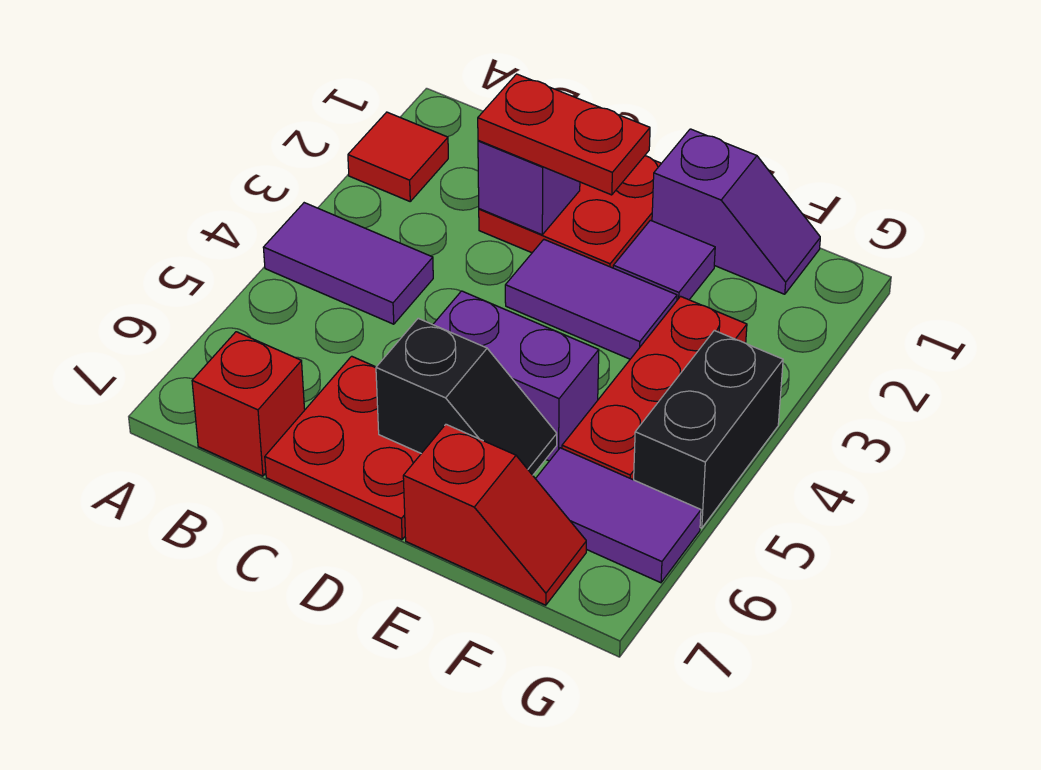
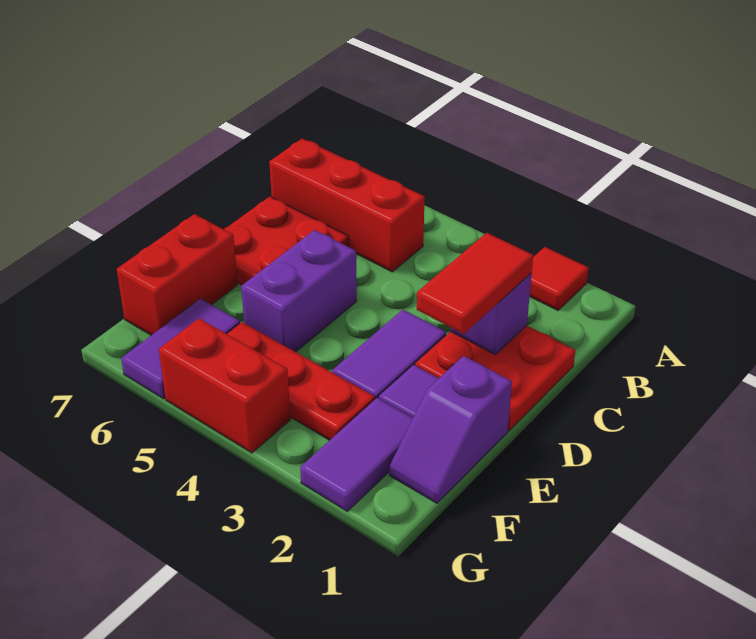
purple tile A4:B4 level 1 -> purple tile F2:G2 level 1
red brick B7 level 1 -> red brick B5:B7 level 1
red plate C2:D2 level 3 -> red tile C2:D2 level 3
black slope D6:E6 level 2 top D -> none
red slope E7:F7 level 1 top E -> red brick E7:F7 level 1
black brick G4:G5 level 1 -> red brick G4:G5 level 1

